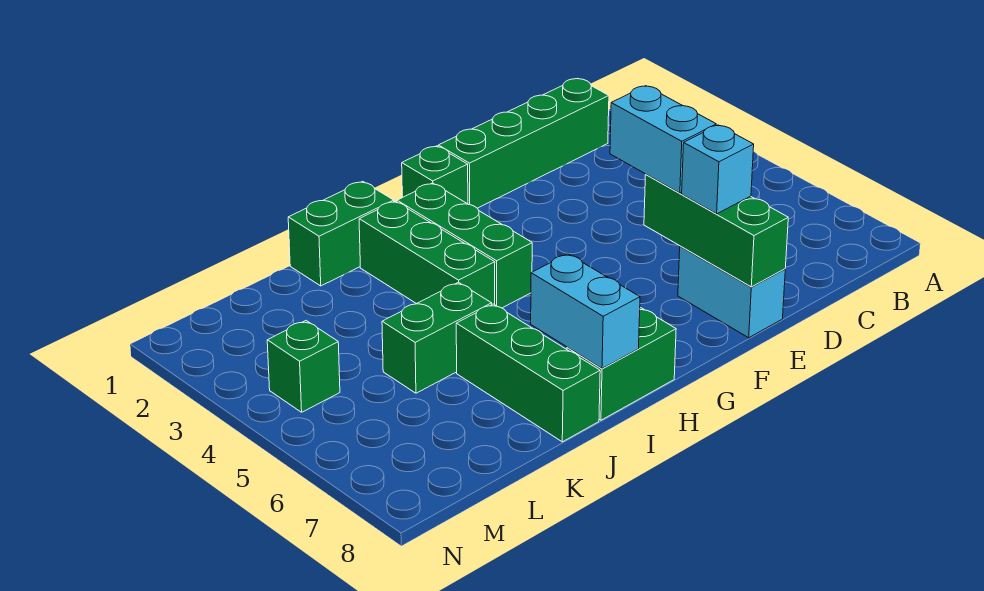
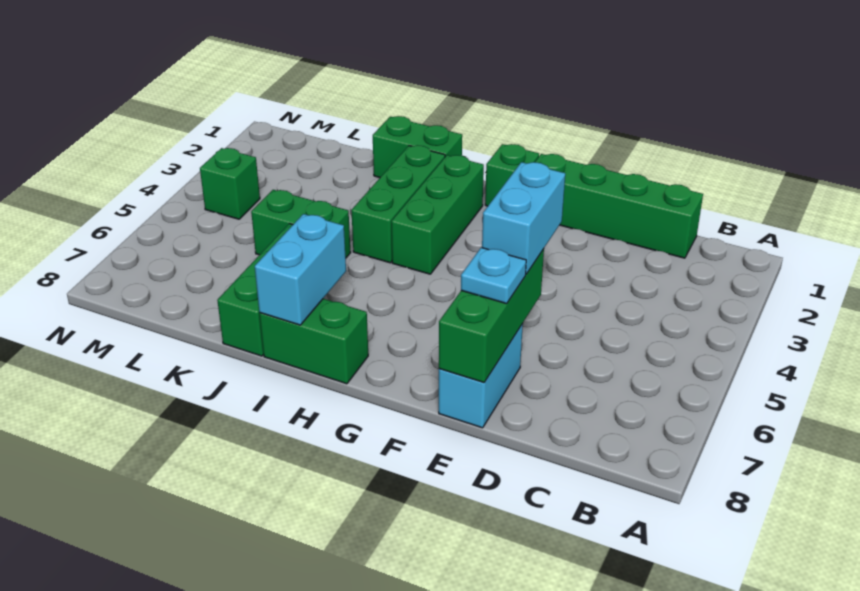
cyan brick E7 level 3 -> cyan plate E7 level 3

